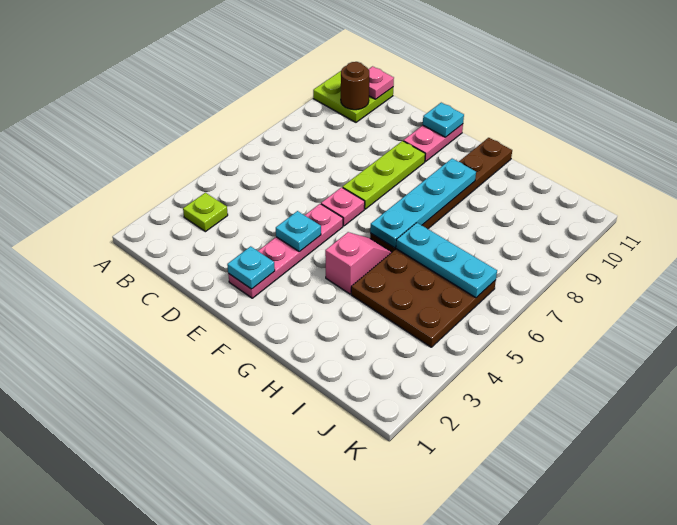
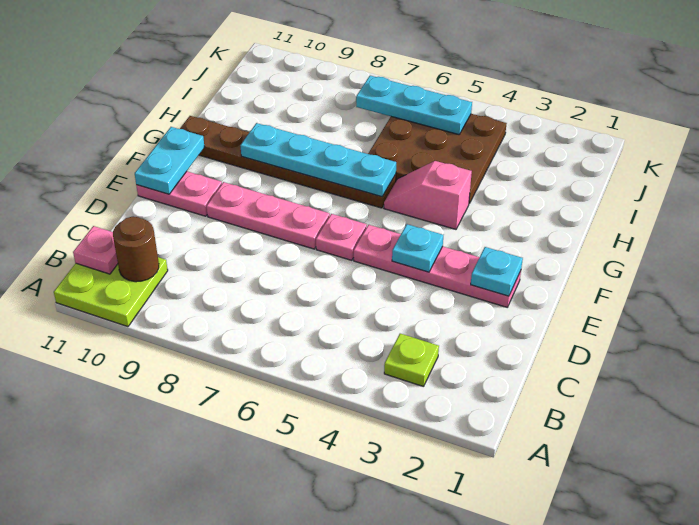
lime plate E7:E9 level 1 -> pink plate E7:E9 level 1
cyan plate E11 level 2 -> cyan plate E11:F11 level 2
cyan plate H6:J6 level 2 -> cyan plate J5:J7 level 2

